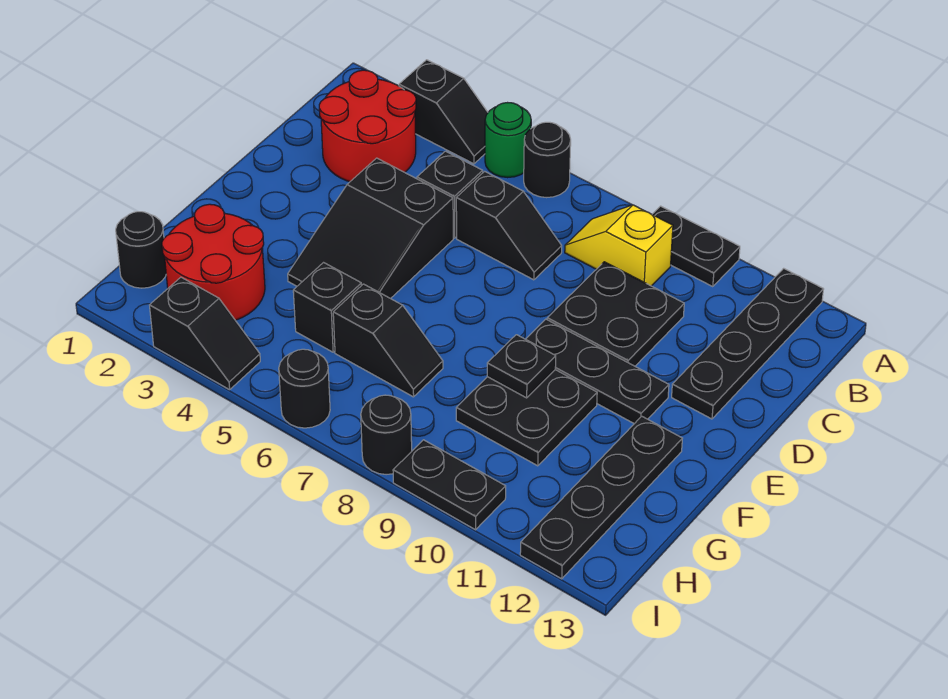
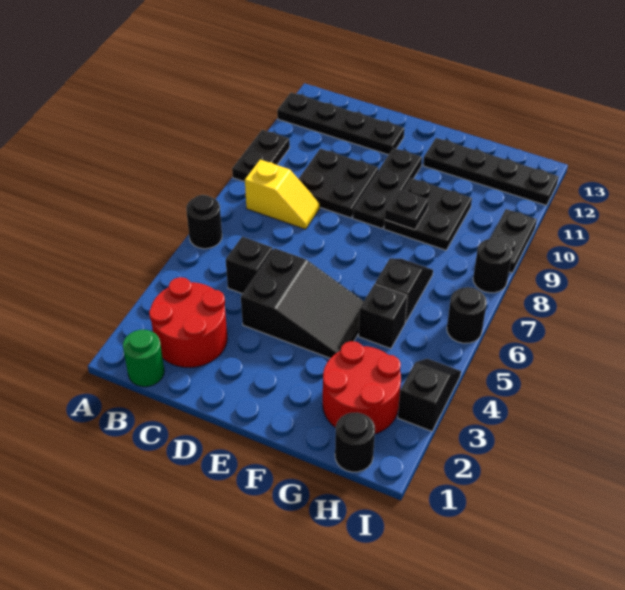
black slope A3:A4 level 1 top 3 -> none
green round brick A5 level 1 -> green round brick B1 level 1
yellow slope B8:B9 level 1 top 9 -> yellow slope B8:C8 level 1 top B
black slope C6:C7 level 1 top 6 -> none

